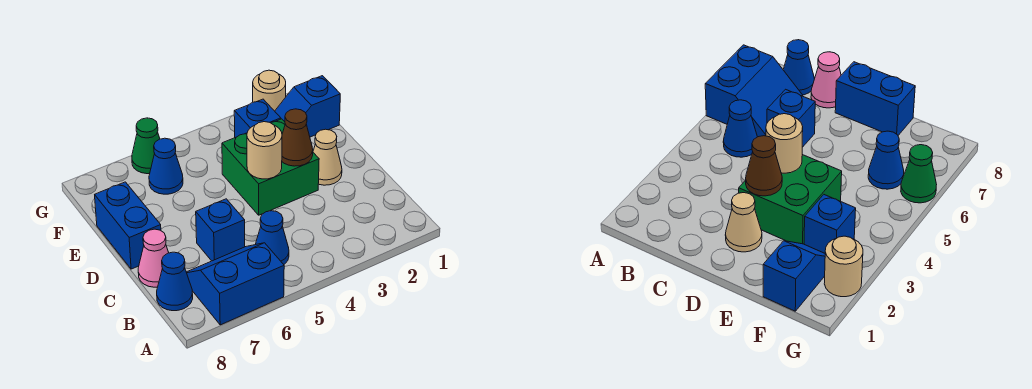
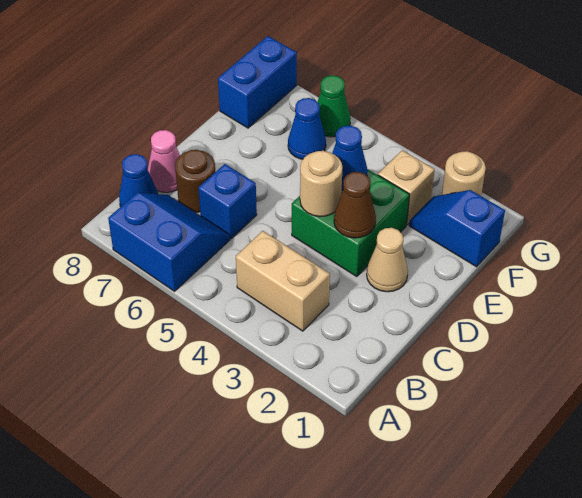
none -> tan brick B3:B4 level 1
blue cone B5 level 1 -> blue cone E4 level 2
none -> brown round brick C7 level 1
blue brick D8:E8 level 1 -> blue brick F8:G8 level 1
blue brick F3 level 1 -> tan brick F3 level 1

